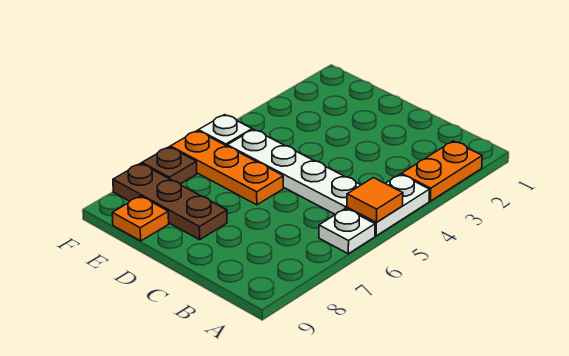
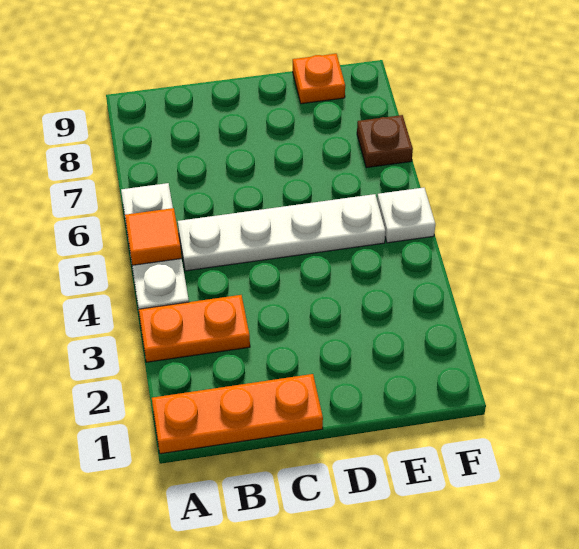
orange plate A2:A3 level 1 -> orange plate A3:B3 level 1
orange plate D6:F6 level 1 -> orange plate A1:C1 level 1
brown plate D8:F8 level 1 -> none

